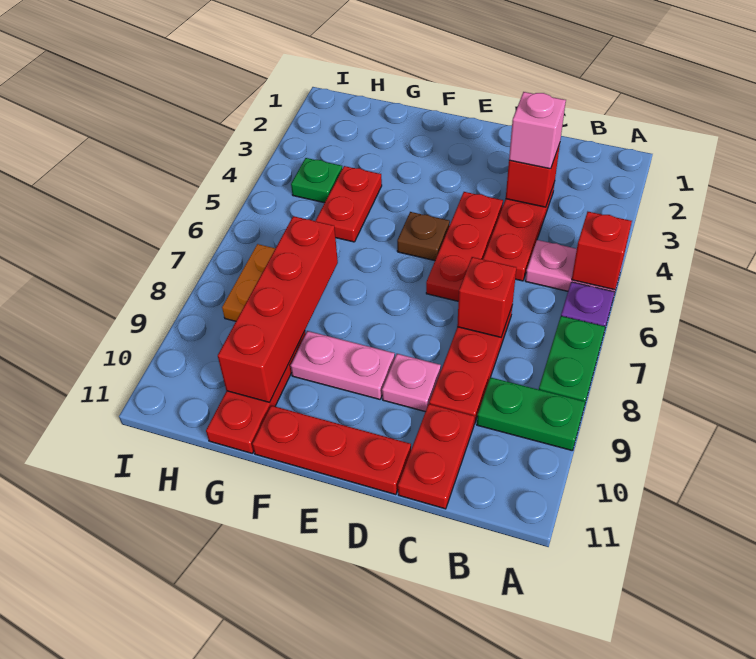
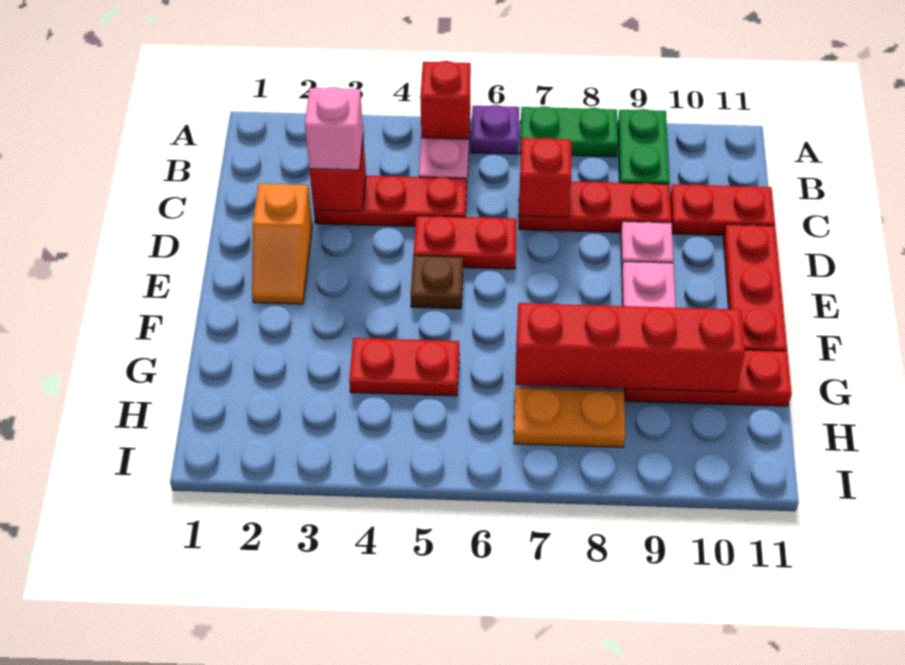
none -> orange slope D2:E2 level 1 top D
red plate D4:D6 level 1 -> red plate D5:D6 level 1
green plate H4 level 1 -> none

